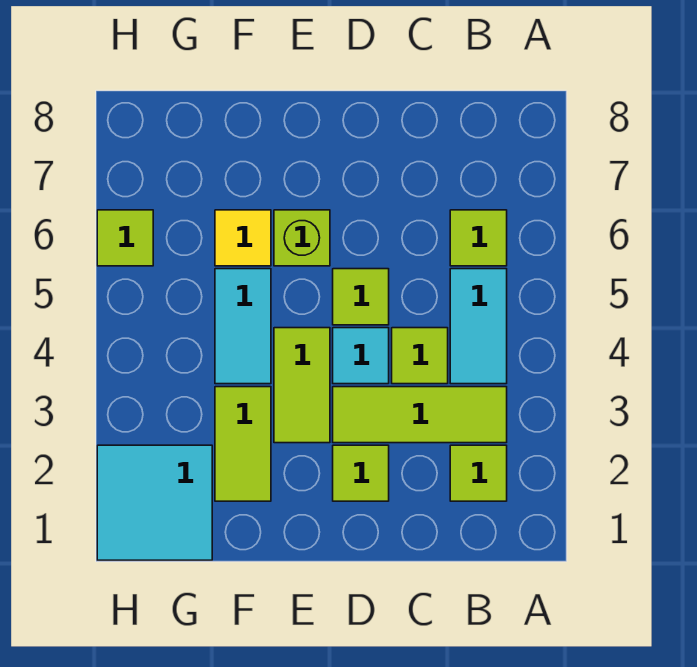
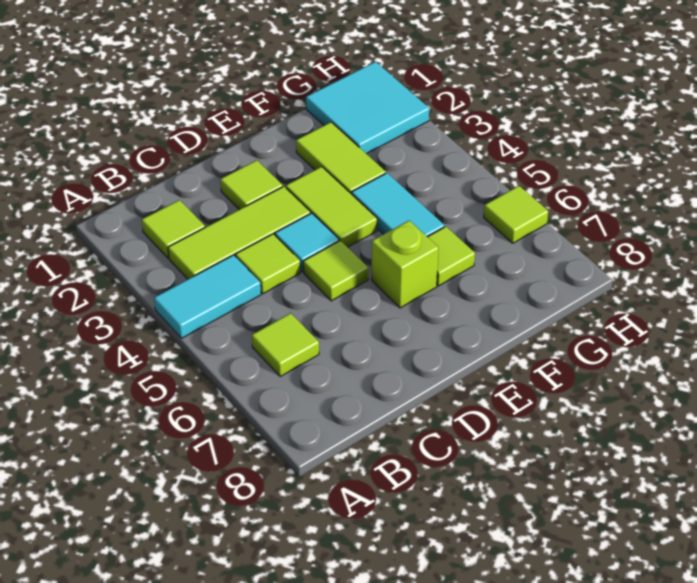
cyan tile B4:B5 level 1 -> cyan tile A4:B4 level 1
yellow tile F6 level 1 -> lime tile F6 level 1

